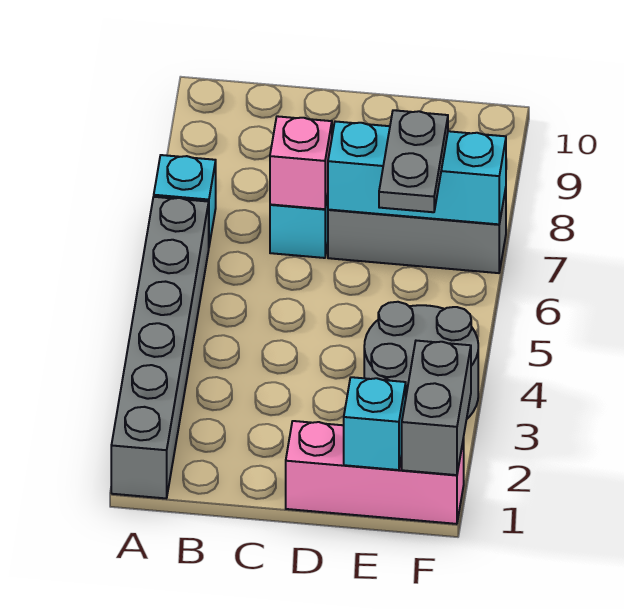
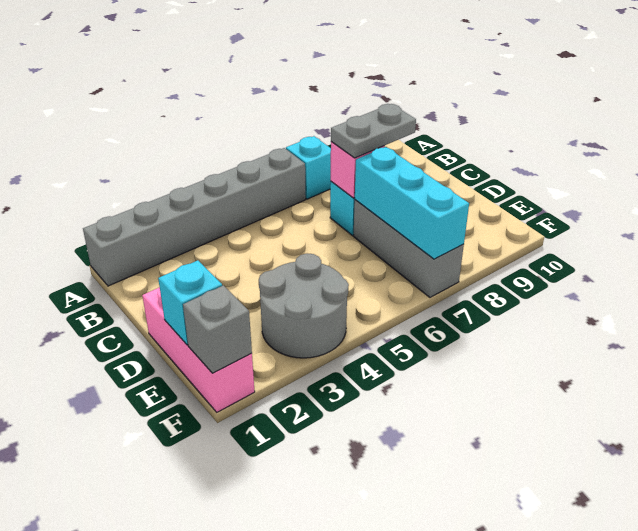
grey plate E6:E7 level 3 -> grey plate C7:C8 level 3
grey brick F1:F2 level 2 -> grey brick F1 level 2

